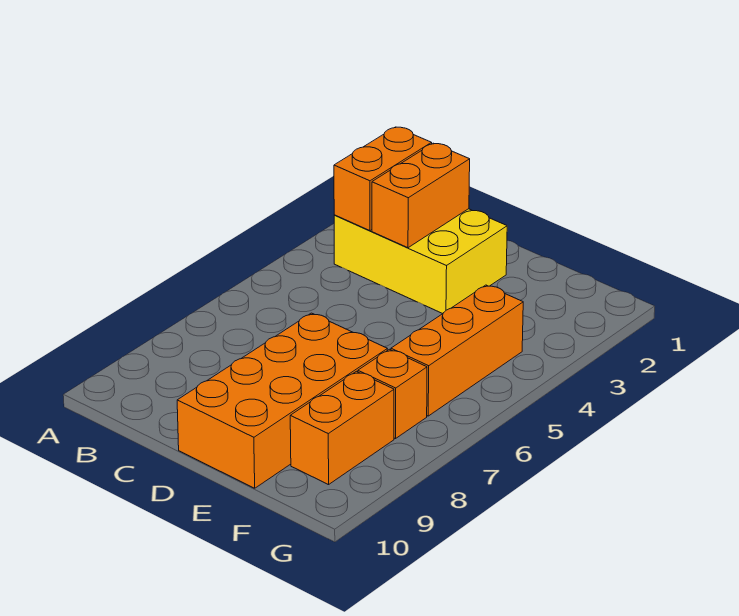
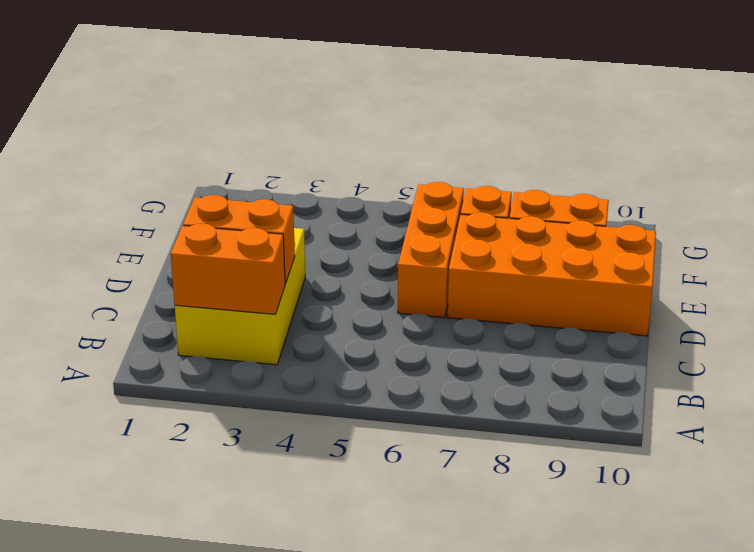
orange brick F4:F6 level 1 -> orange brick D6:F6 level 1

